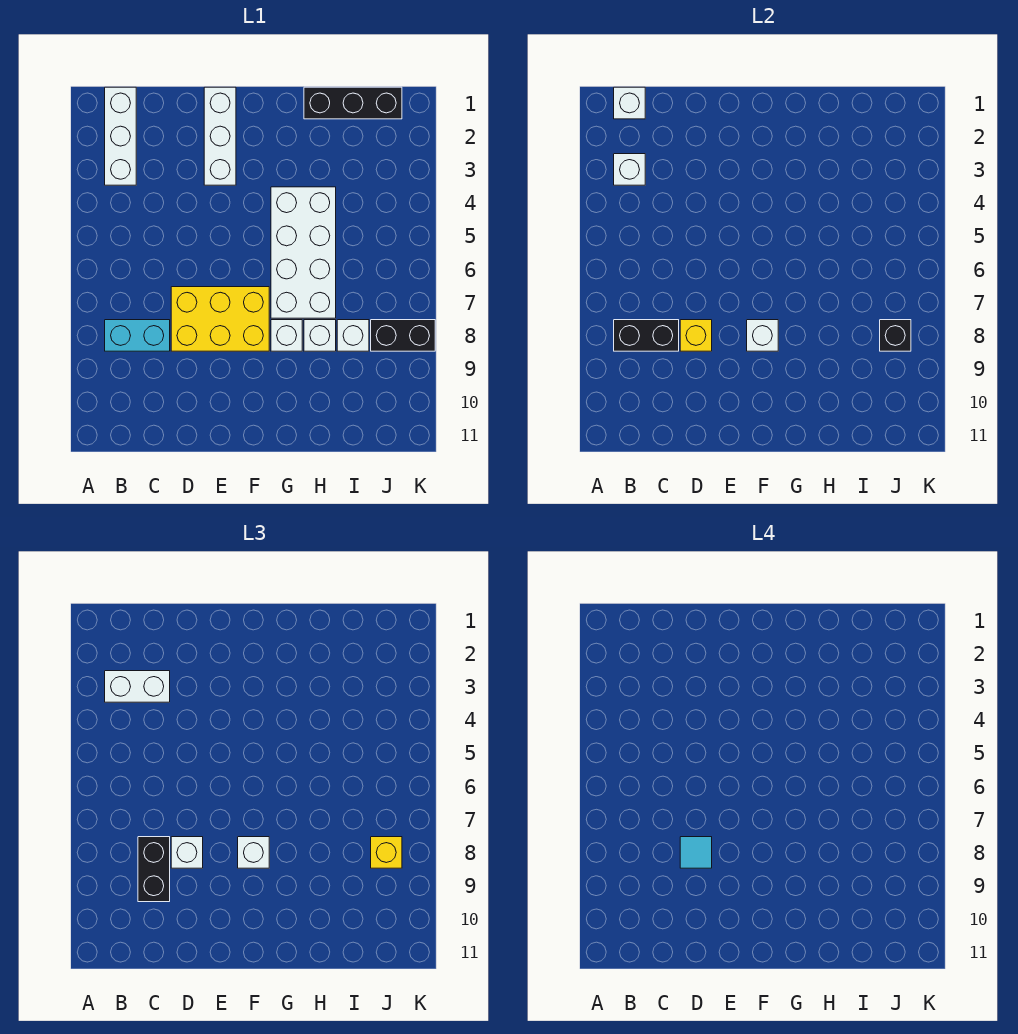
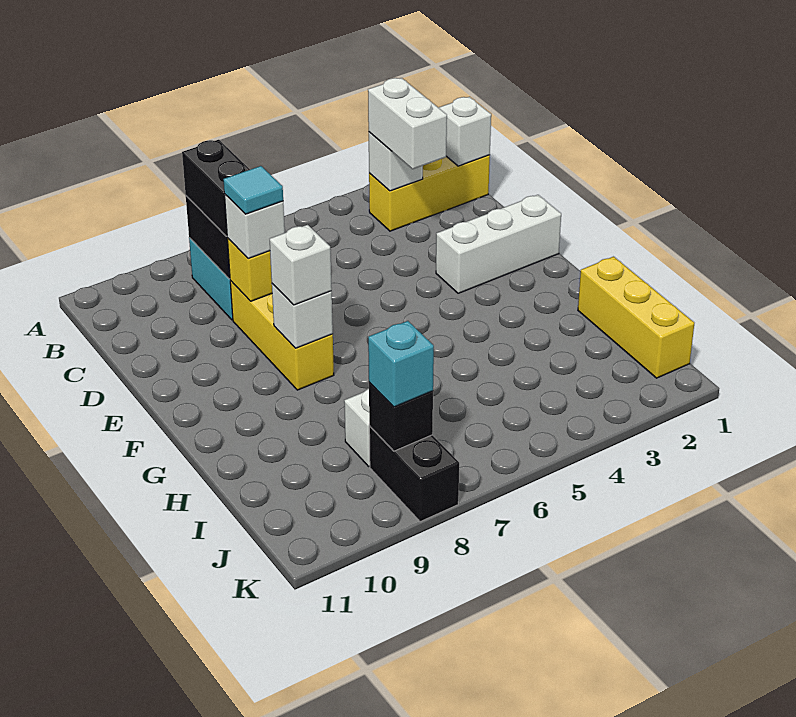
white brick B1:B3 level 1 -> yellow brick B1:B3 level 1
black brick C8:C9 level 3 -> black brick B8:C8 level 3
yellow brick D7:F8 level 1 -> yellow brick D8:F8 level 1
white brick G4:H7 level 1 -> none
white brick G8 level 1 -> none
black brick H1:J1 level 1 -> yellow brick H1:J1 level 1
white brick H8 level 1 -> none
yellow brick J8 level 3 -> cyan brick J8 level 3

